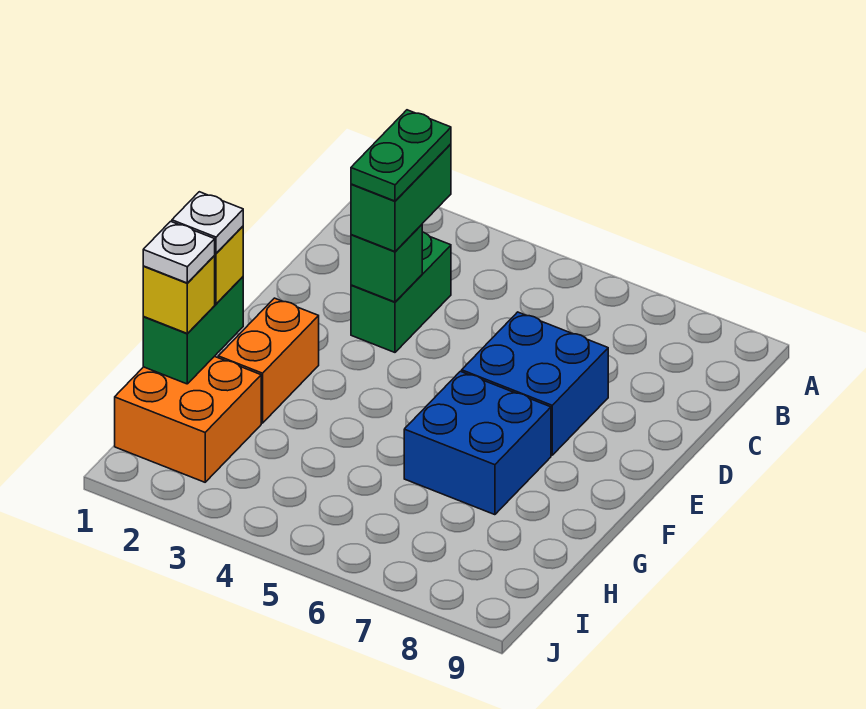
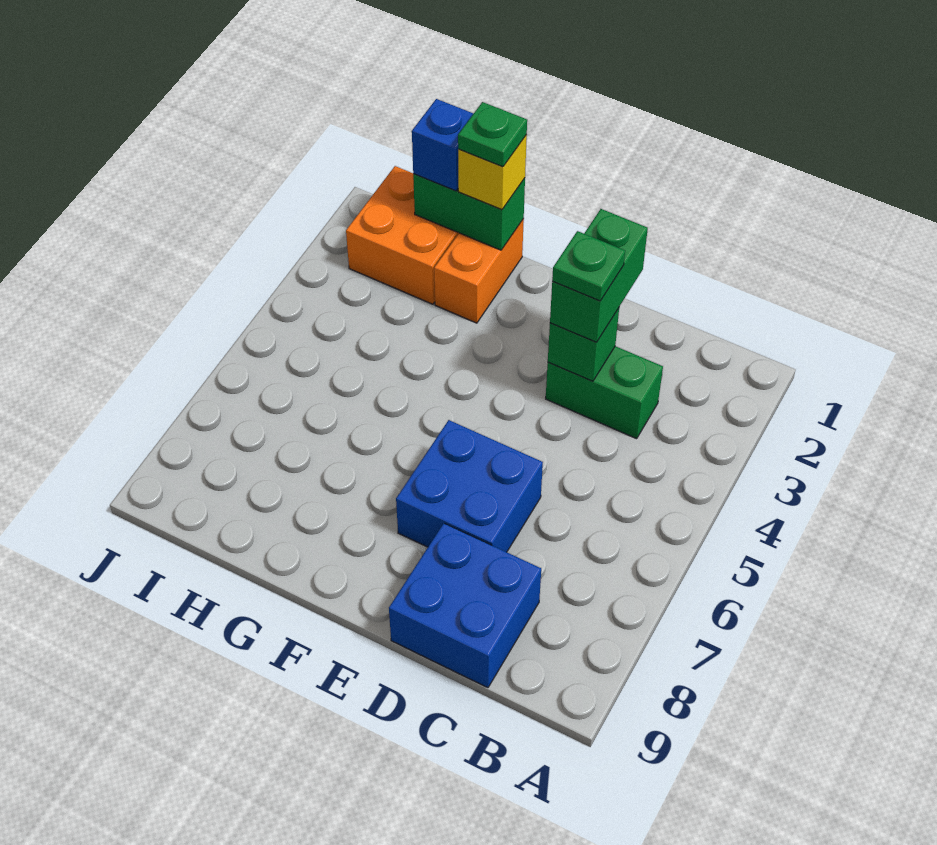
green brick C3:D3 level 3 -> green brick D2:D3 level 3
green plate C3:D3 level 4 -> green plate D3 level 4
orange brick F2:G2 level 1 -> orange brick G1:G2 level 1
blue brick F6:G7 level 1 -> blue brick C8:D9 level 1
white plate G1 level 4 -> green plate G1 level 4
yellow brick H1 level 3 -> blue brick H1 level 3
white plate H1 level 4 -> none

